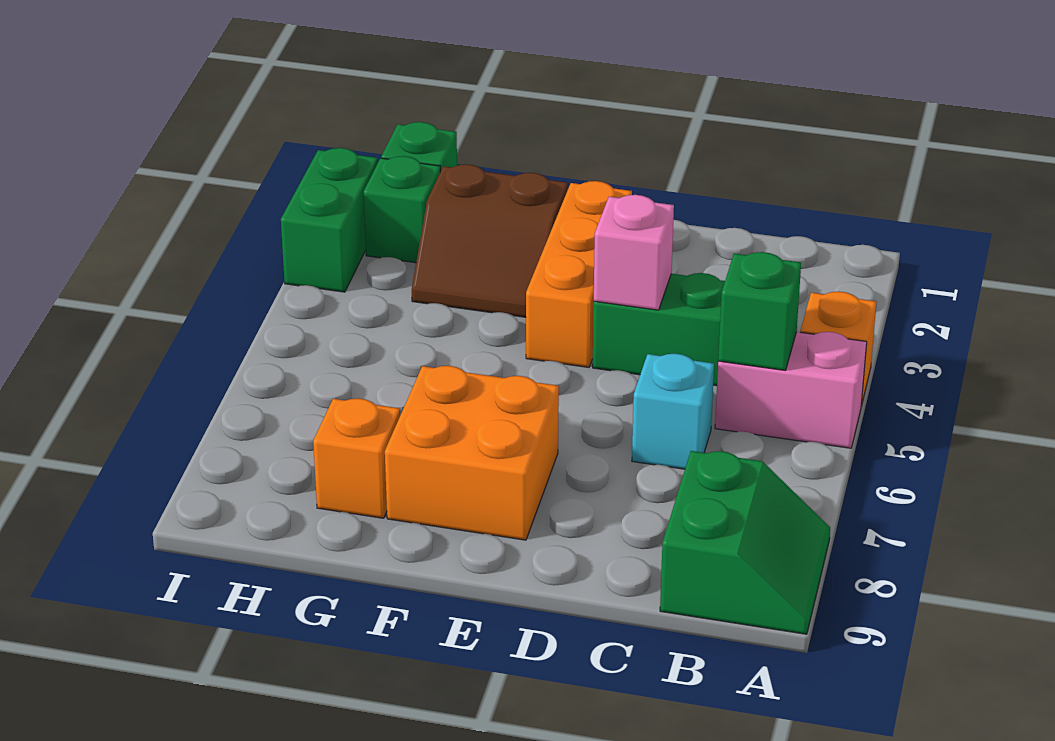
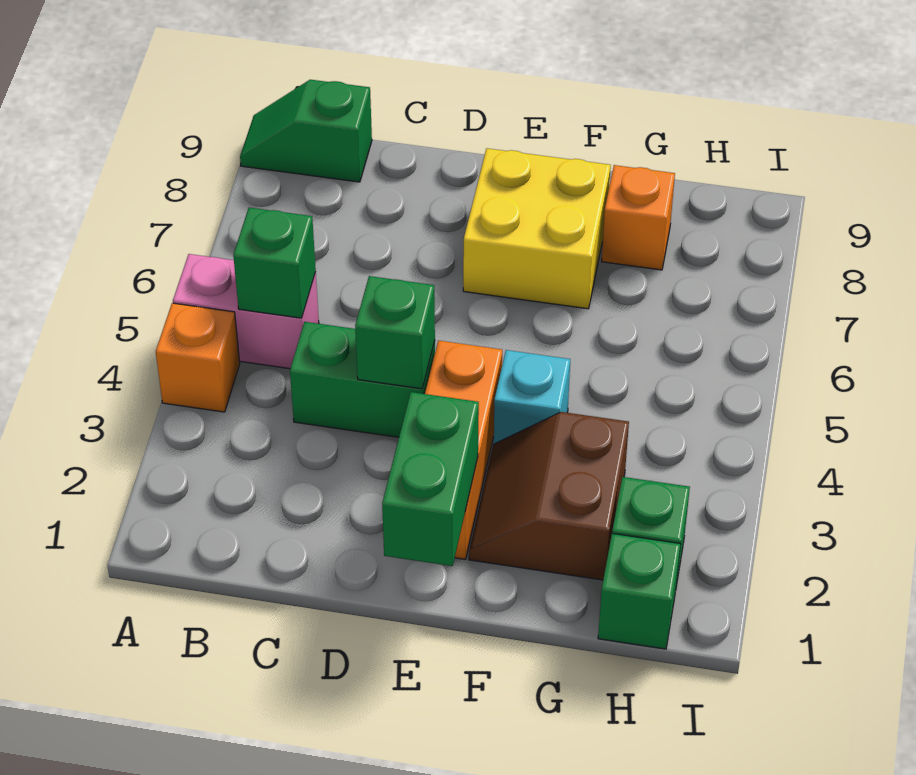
green slope A8:B9 level 1 top B -> green slope A9:B9 level 1 top B
cyan brick C6 level 1 -> cyan brick F4 level 1
pink brick D4 level 2 -> green brick D4 level 2
orange brick E7:F8 level 1 -> yellow brick E7:F8 level 1
brown slope F2:G3 level 1 top 2 -> brown slope F2:G3 level 1 top G
green brick I2:I3 level 1 -> green brick E1:E2 level 2

